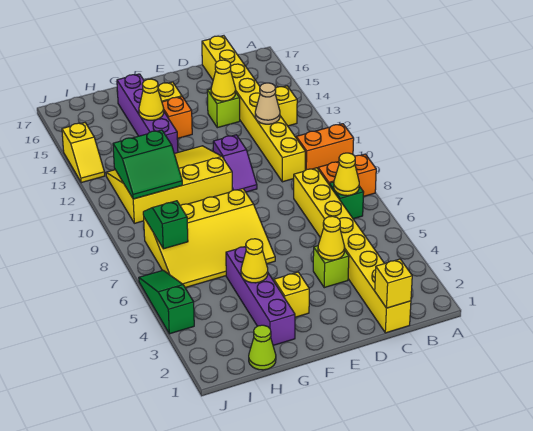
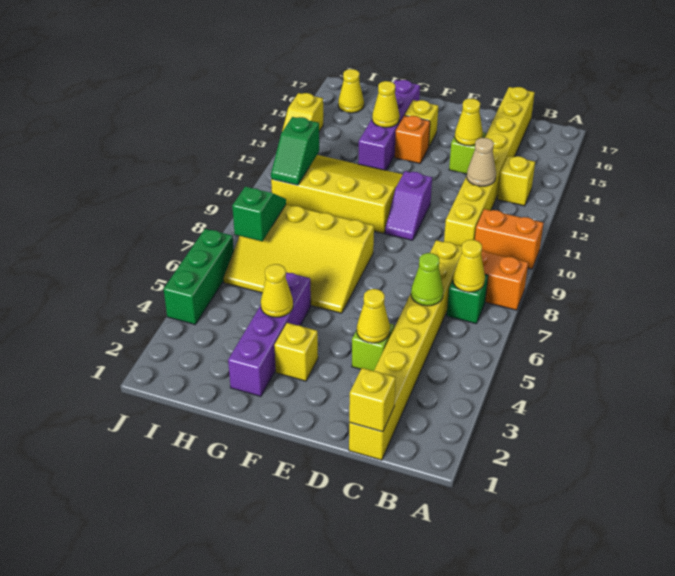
lime cone H1 level 1 -> lime cone C6 level 2
green slope H10:I11 level 2 top 11 -> green slope I10:I11 level 2 top 11
none -> yellow cone I16 level 1
green slope J4:J6 level 1 top 4 -> green brick J4:J6 level 1

